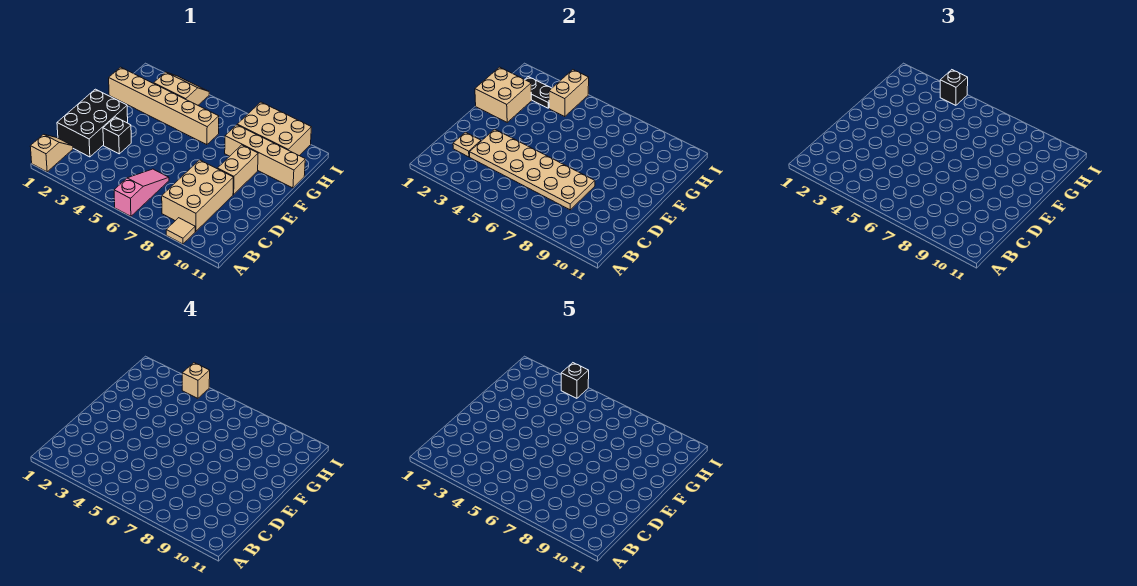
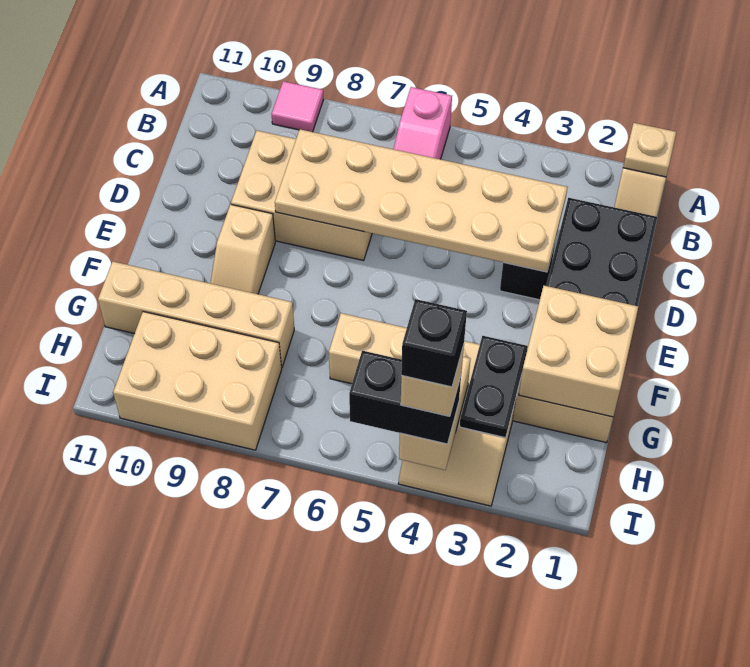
tan tile A9 level 1 -> pink tile A9 level 1
tan brick B8:D9 level 1 -> tan brick C7:D9 level 1
tan plate C2 level 2 -> tan plate A1 level 2
tan brick E9:F9 level 1 -> tan slope E9:F9 level 1 top E
black plate H2:H3 level 2 -> black plate G3:H3 level 2
black brick I4 level 3 -> black brick I4:I5 level 3

